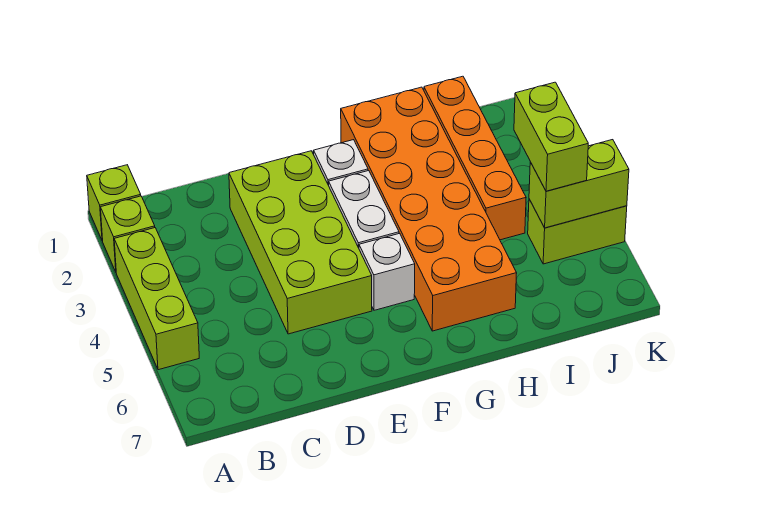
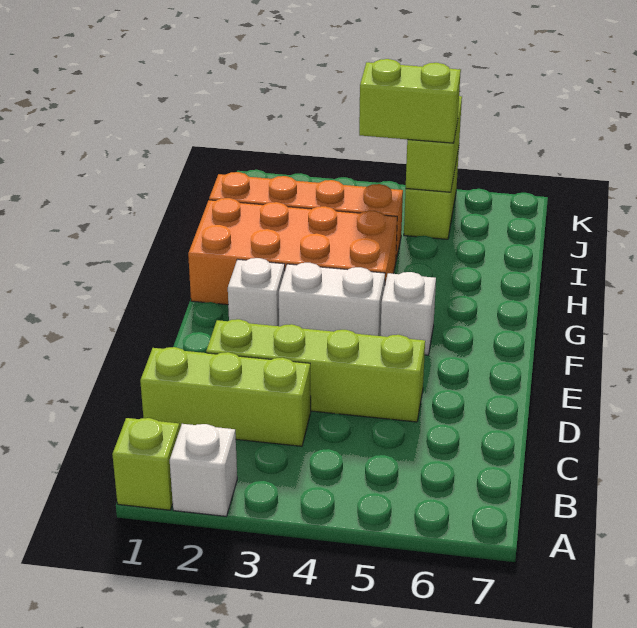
lime brick A2 level 1 -> white brick A2 level 1
lime brick A3:A5 level 1 -> lime brick C1:C3 level 1
lime brick D2:E5 level 1 -> lime brick D2:D5 level 1
orange brick G1:H6 level 1 -> orange brick G1:H4 level 1

